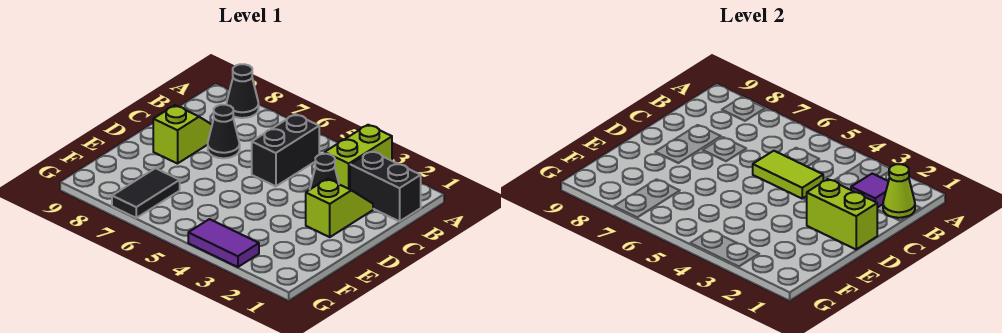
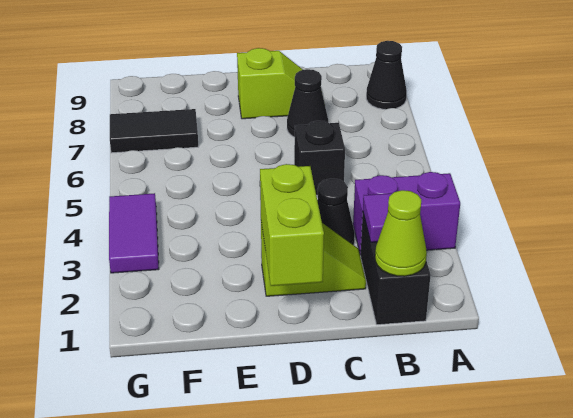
lime brick A3:B3 level 1 -> purple brick A3:B3 level 1
black brick B5:C5 level 1 -> black brick C5 level 1
lime tile C4:C5 level 2 -> none

